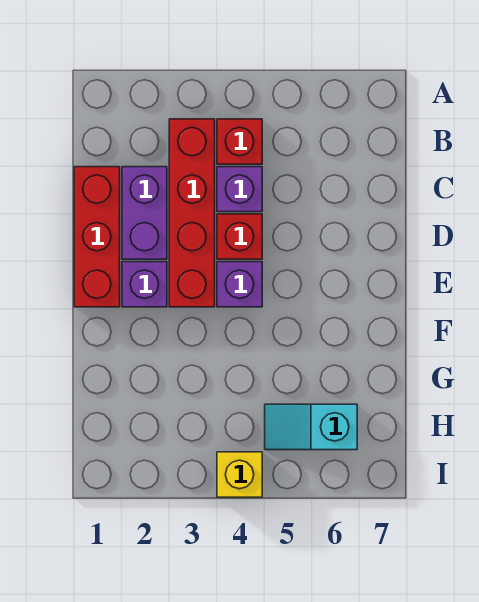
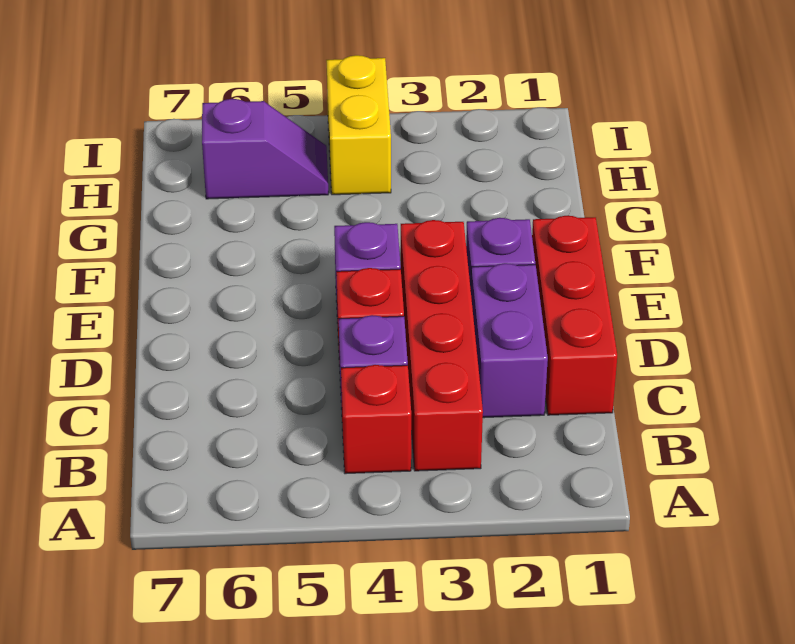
cyan slope H5:H6 level 1 top 6 -> purple slope H5:H6 level 1 top 6
yellow brick I4 level 1 -> yellow brick H4:I4 level 1

